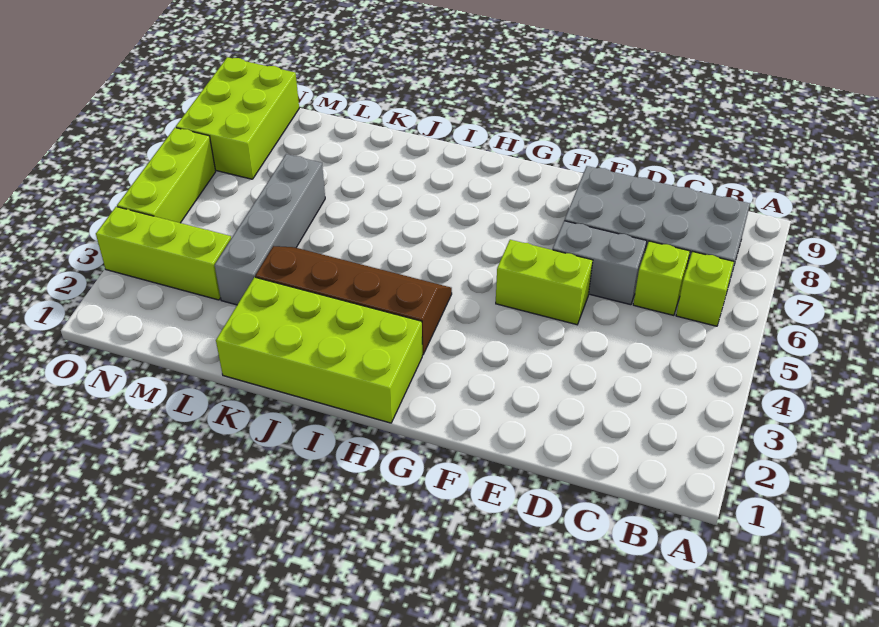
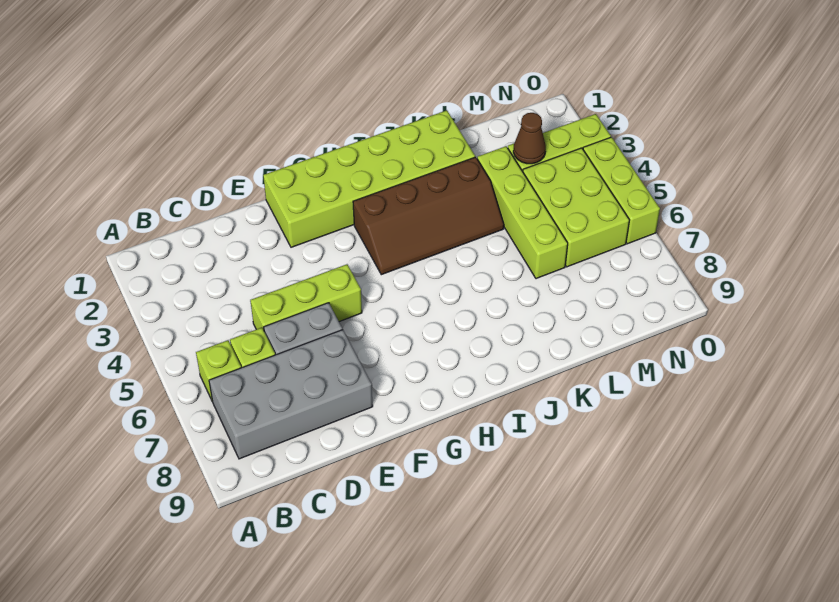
lime brick E5:F5 level 1 -> lime brick D5:F5 level 1
lime brick H1:K2 level 1 -> lime brick F1:K2 level 1
grey brick L3:L6 level 1 -> lime brick L3:L6 level 1
none -> brown cone M3 level 2
lime brick N7:O9 level 1 -> lime brick M4:N6 level 1

